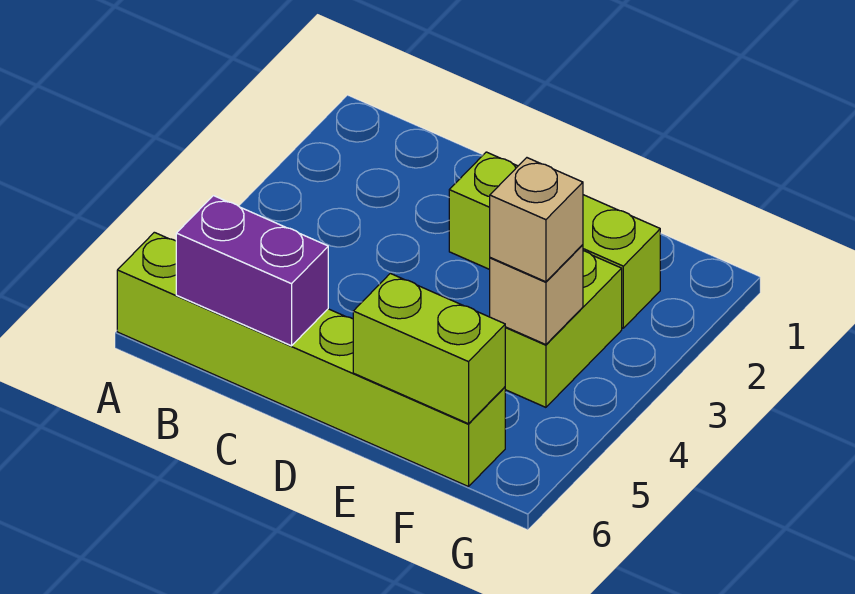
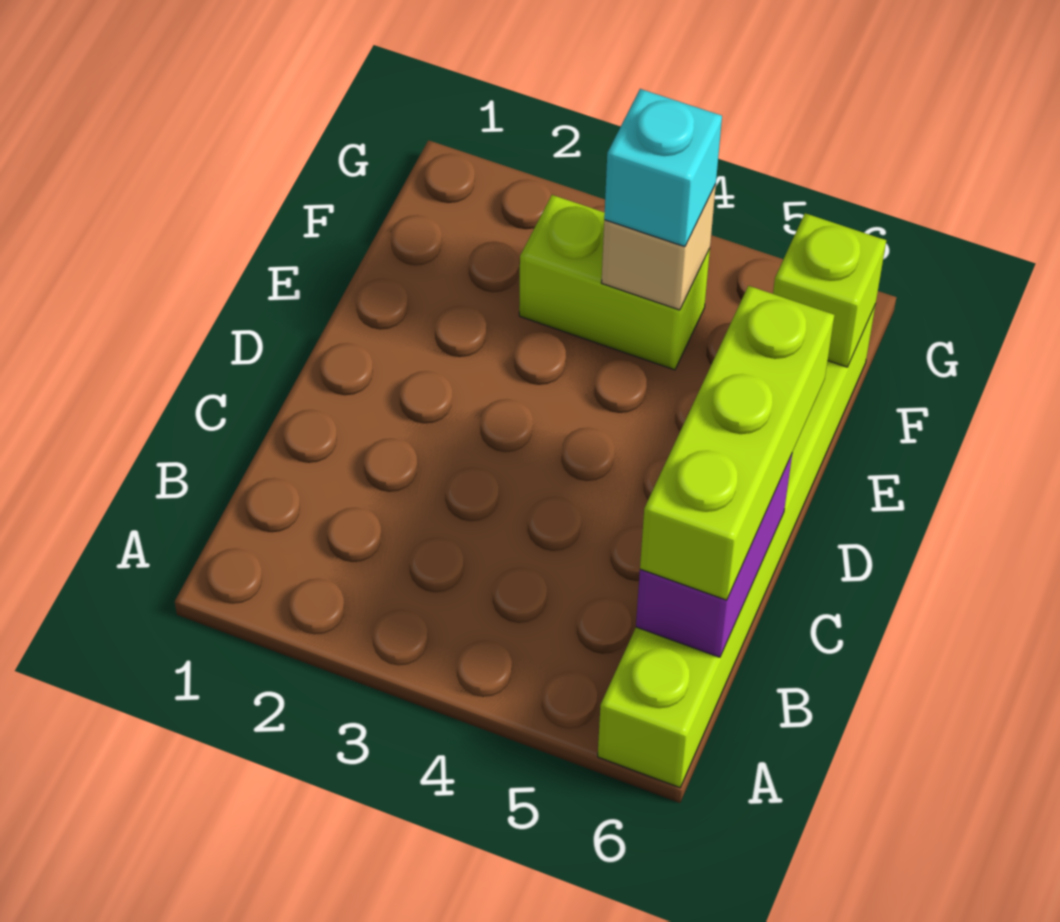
lime brick D2:F2 level 1 -> lime brick B6:D6 level 3
lime brick E6:F6 level 2 -> lime brick F6 level 2
tan brick F4 level 3 -> cyan brick F4 level 3

